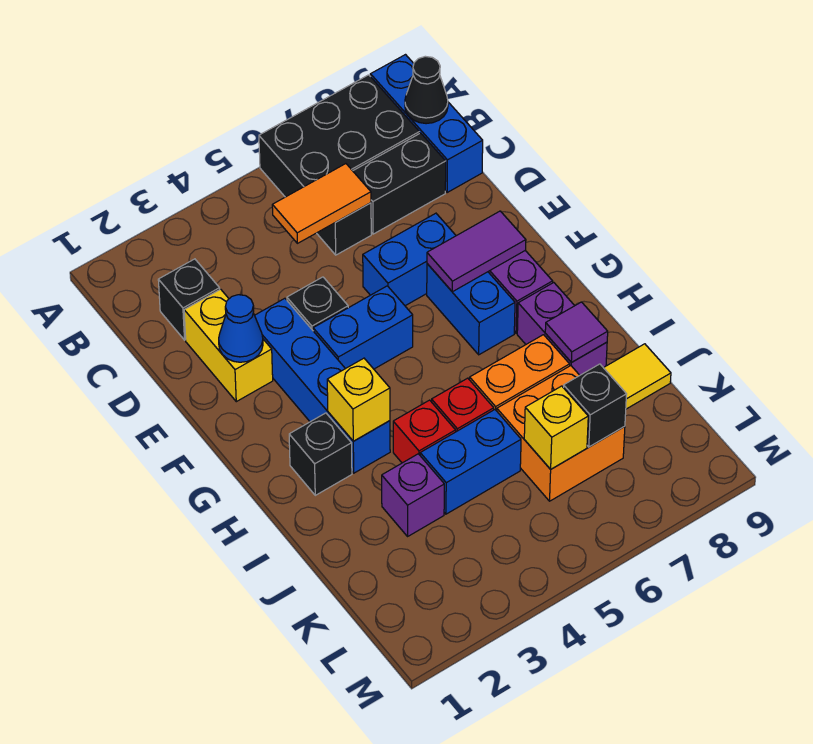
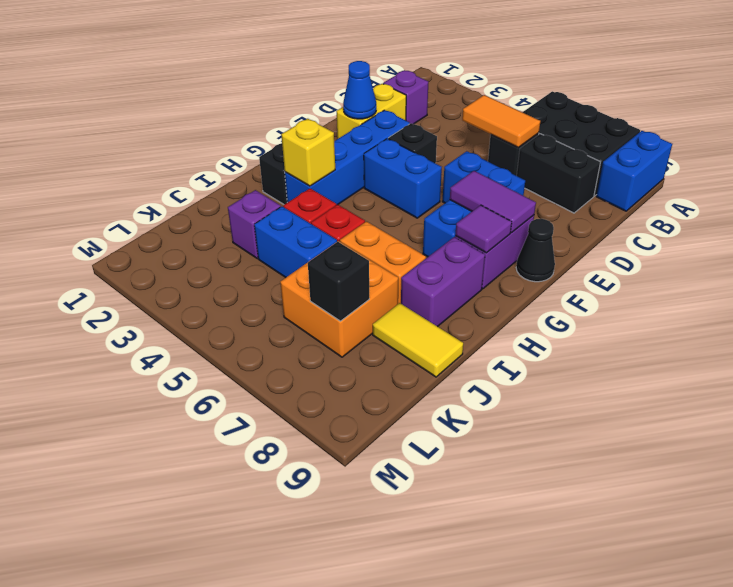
blue brick A9:C9 level 1 -> blue brick A9:B9 level 1
black cone B9 level 2 -> black cone F9 level 1
black brick C2 level 1 -> purple brick C2 level 1
purple tile I8 level 2 -> purple tile G8 level 2
yellow brick K6 level 2 -> none

